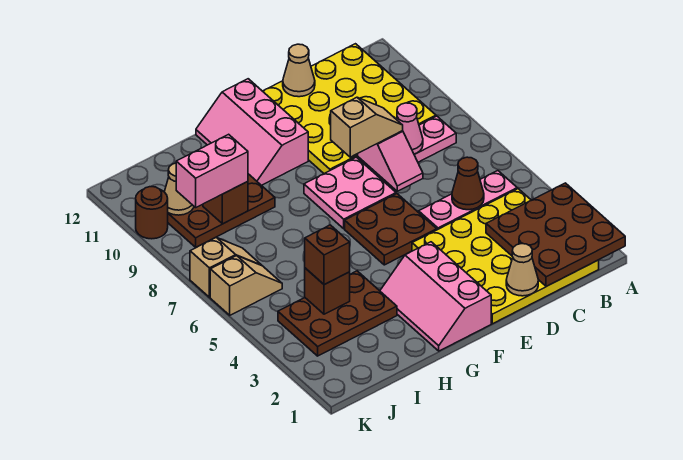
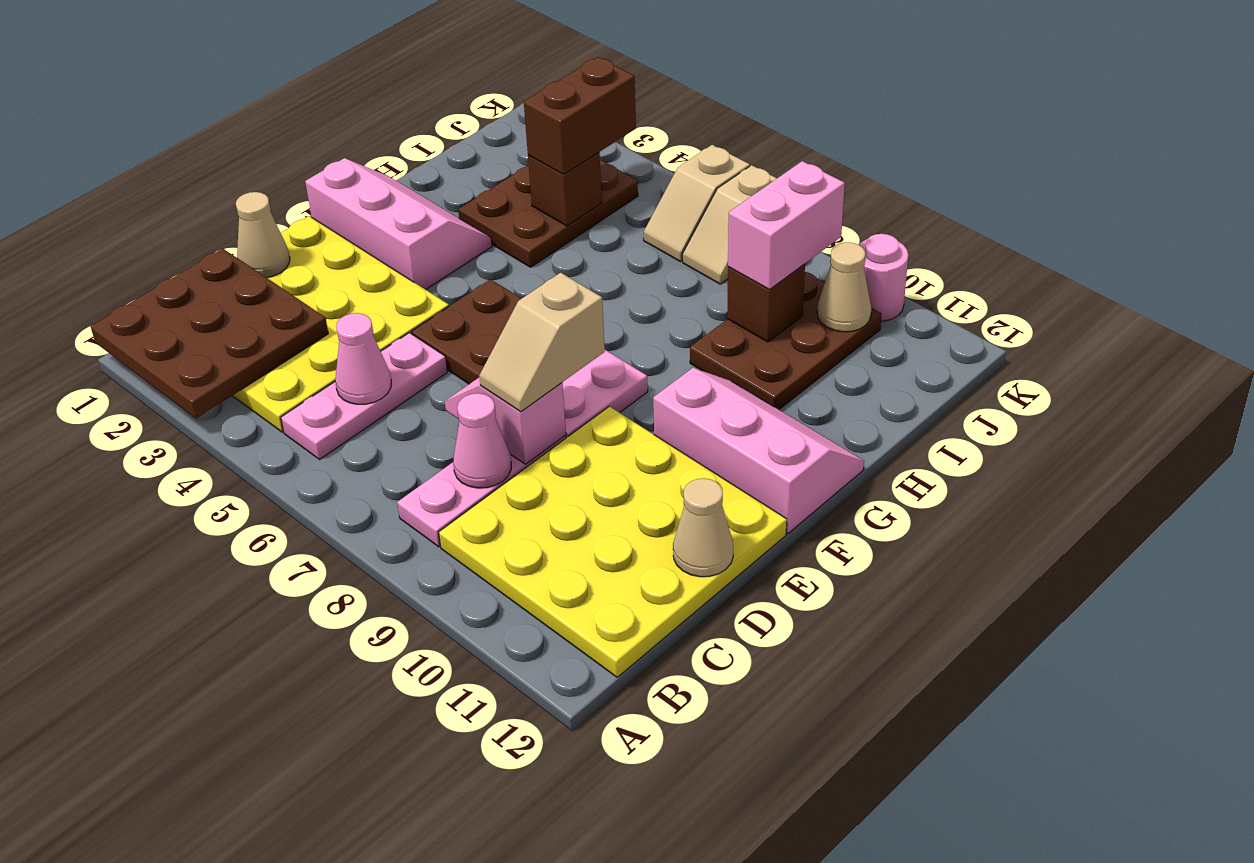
brown cone C5 level 2 -> pink cone C5 level 2
brown brick I4 level 3 -> brown brick I4:J4 level 3
brown round brick K10 level 1 -> pink round brick K10 level 1

